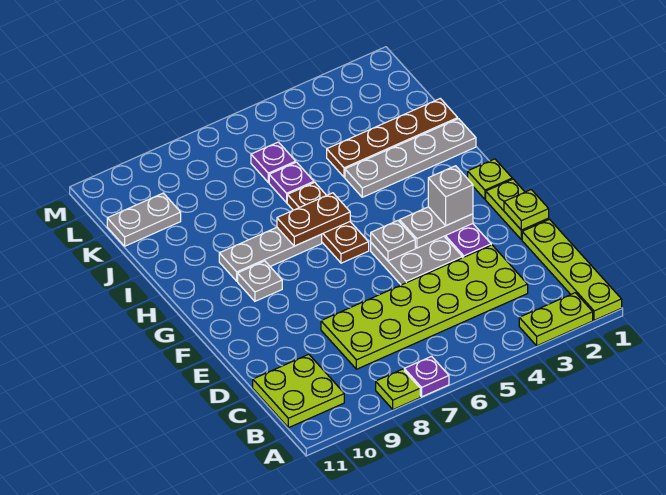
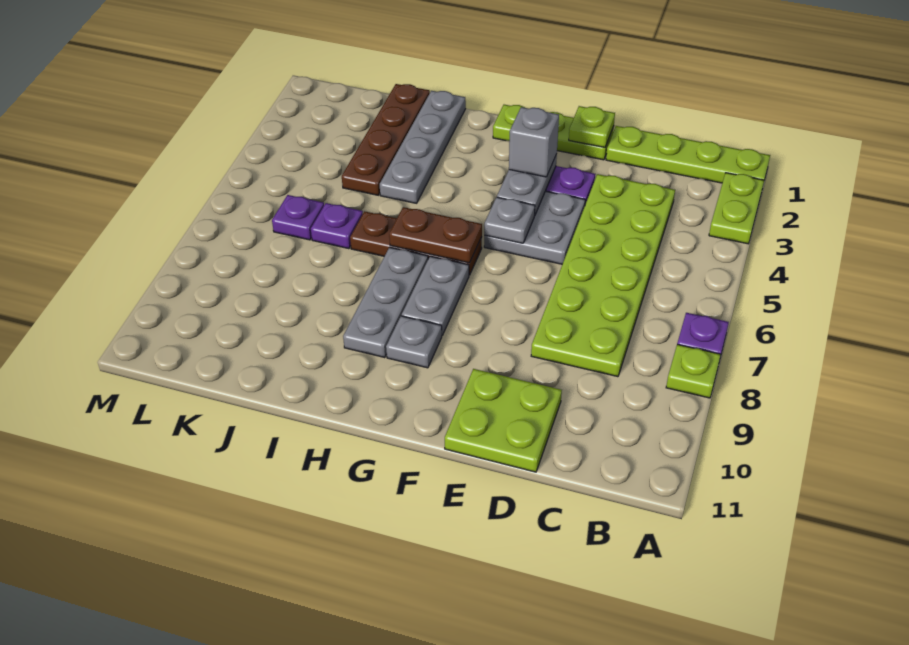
lime plate B10:C11 level 1 -> lime plate D10:E11 level 1
brown plate H6:H7 level 2 -> brown plate G6:H6 level 2
grey plate K10:K11 level 1 -> grey plate G7:G8 level 1

